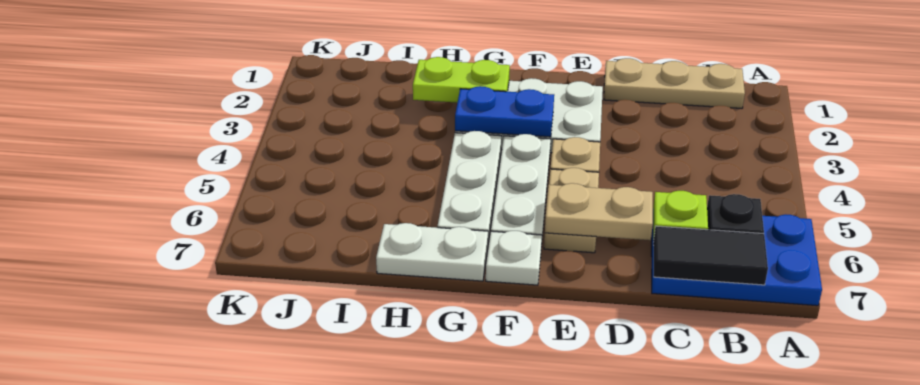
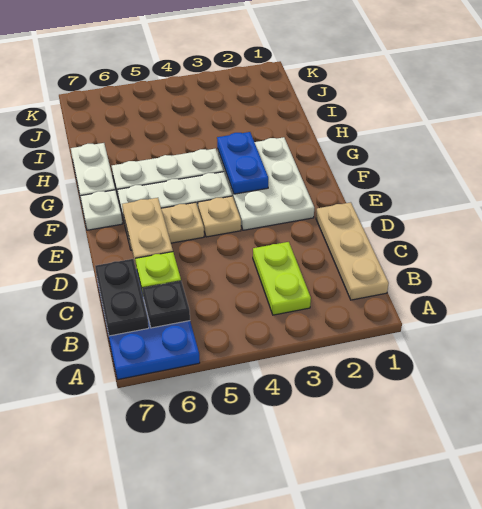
black tile B7:C7 level 2 -> black plate B7:C7 level 2
lime plate G2:H2 level 2 -> lime plate B3:C3 level 1

